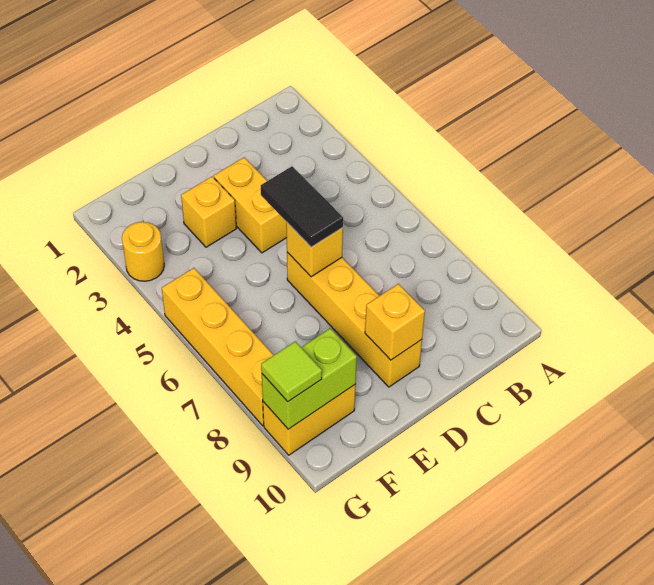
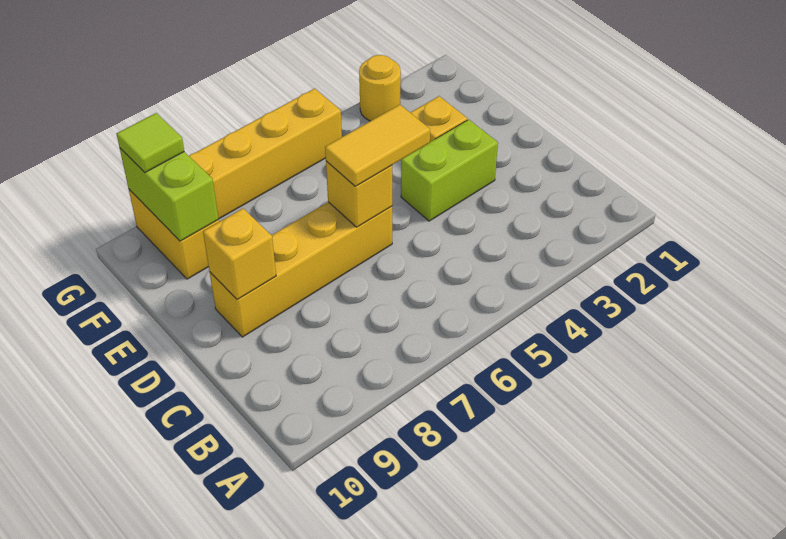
yellow brick D3:D4 level 1 -> lime brick D3:D4 level 1
black tile D5:D6 level 3 -> yellow tile D5:D6 level 3

